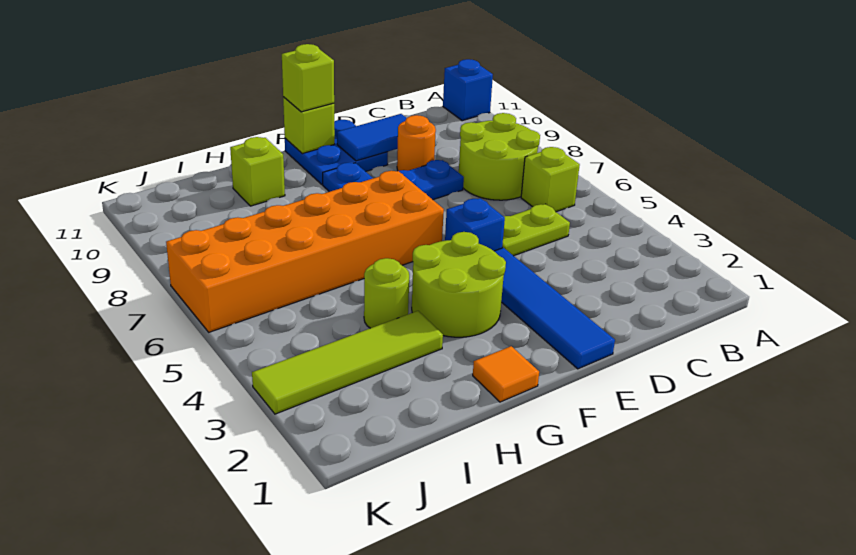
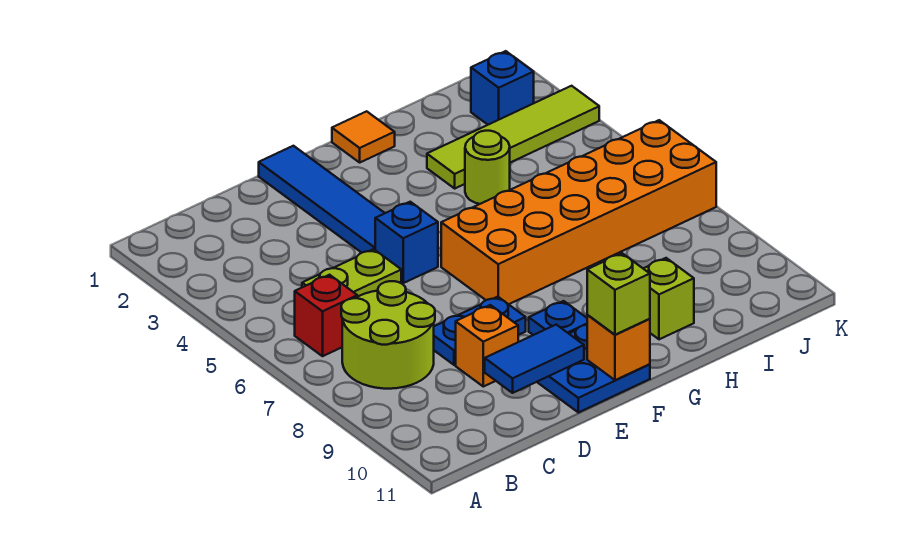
blue brick A11 level 1 -> blue brick J2 level 1
lime brick B6 level 1 -> red brick B6 level 1
orange round brick D9 level 1 -> orange brick D9 level 1
lime round brick F3:G4 level 1 -> none
lime brick F11 level 2 -> orange brick F11 level 2

